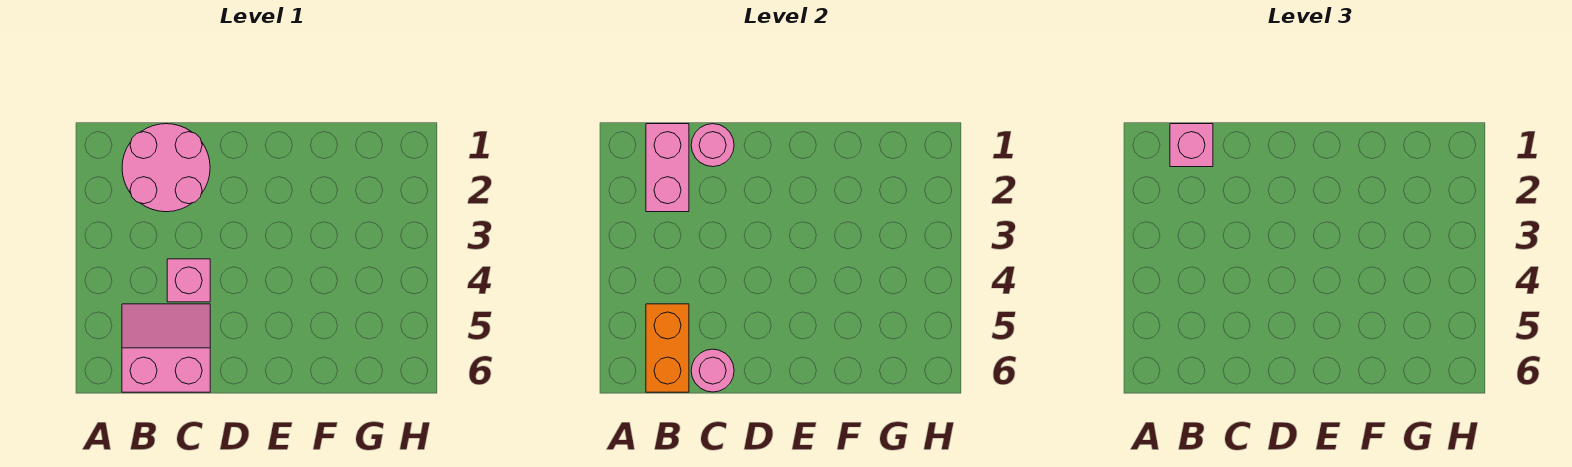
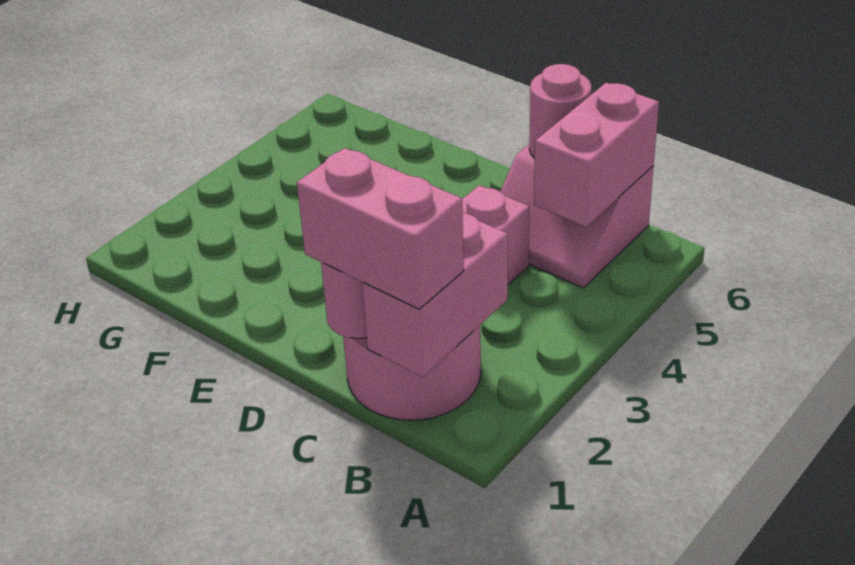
pink brick B1 level 3 -> pink brick B1:C1 level 3
orange brick B5:B6 level 2 -> pink brick B5:B6 level 2

